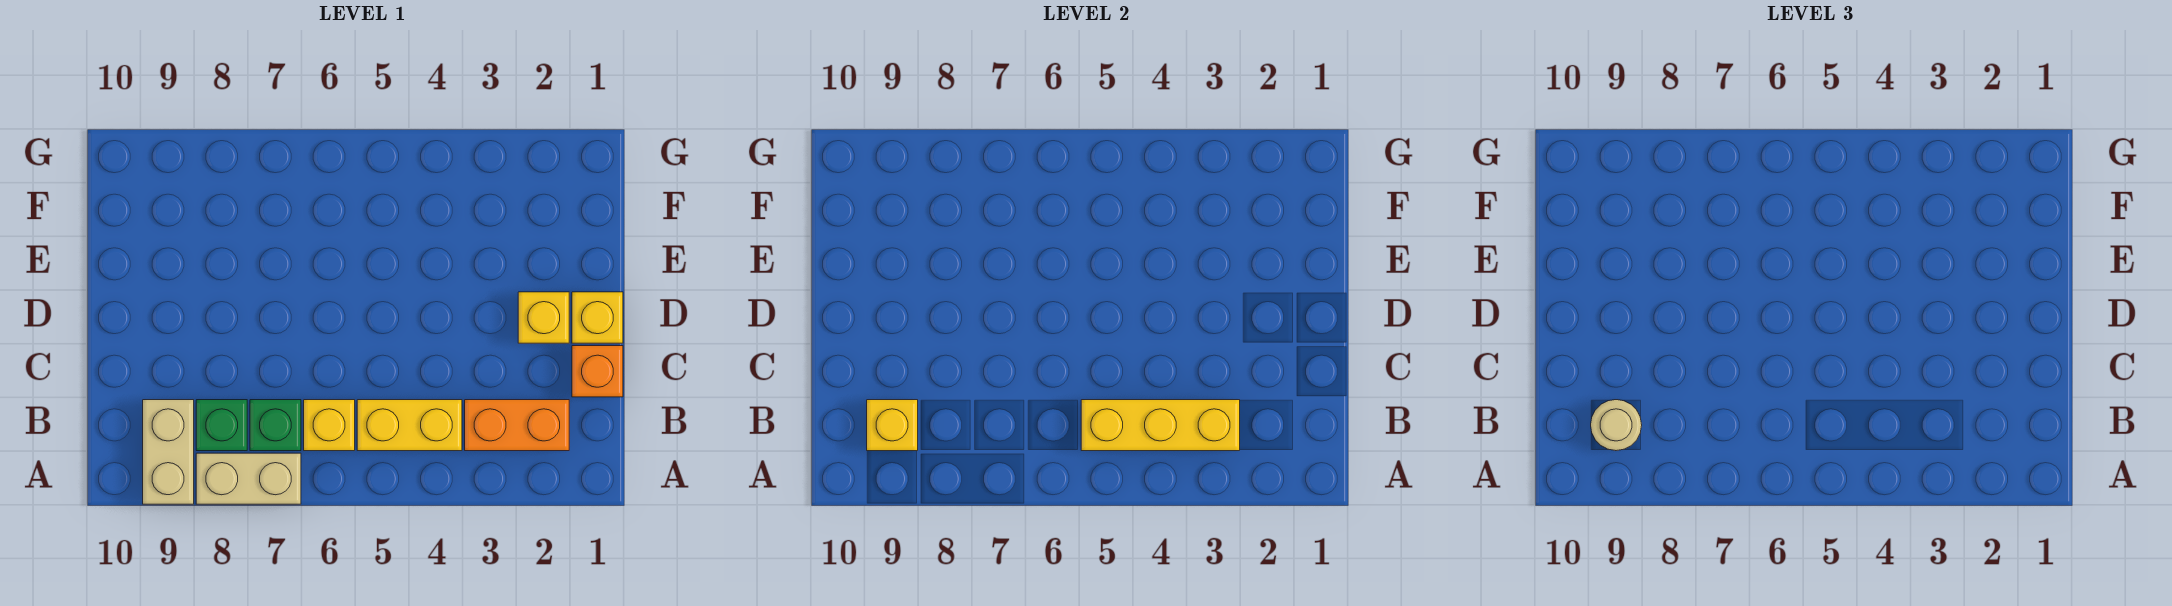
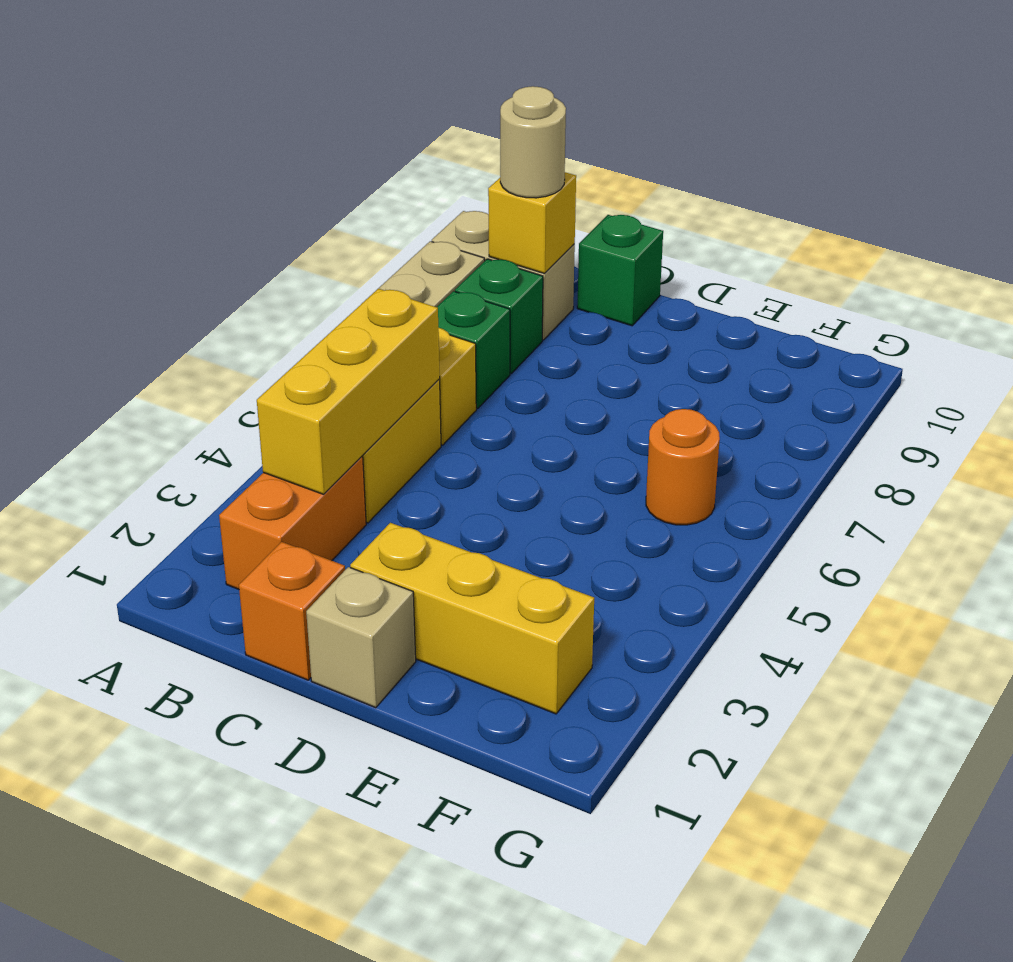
none -> green brick C10 level 1
yellow brick D1 level 1 -> tan brick D1 level 1
yellow brick D2 level 1 -> yellow brick D2:F2 level 1
none -> orange round brick F6 level 1

